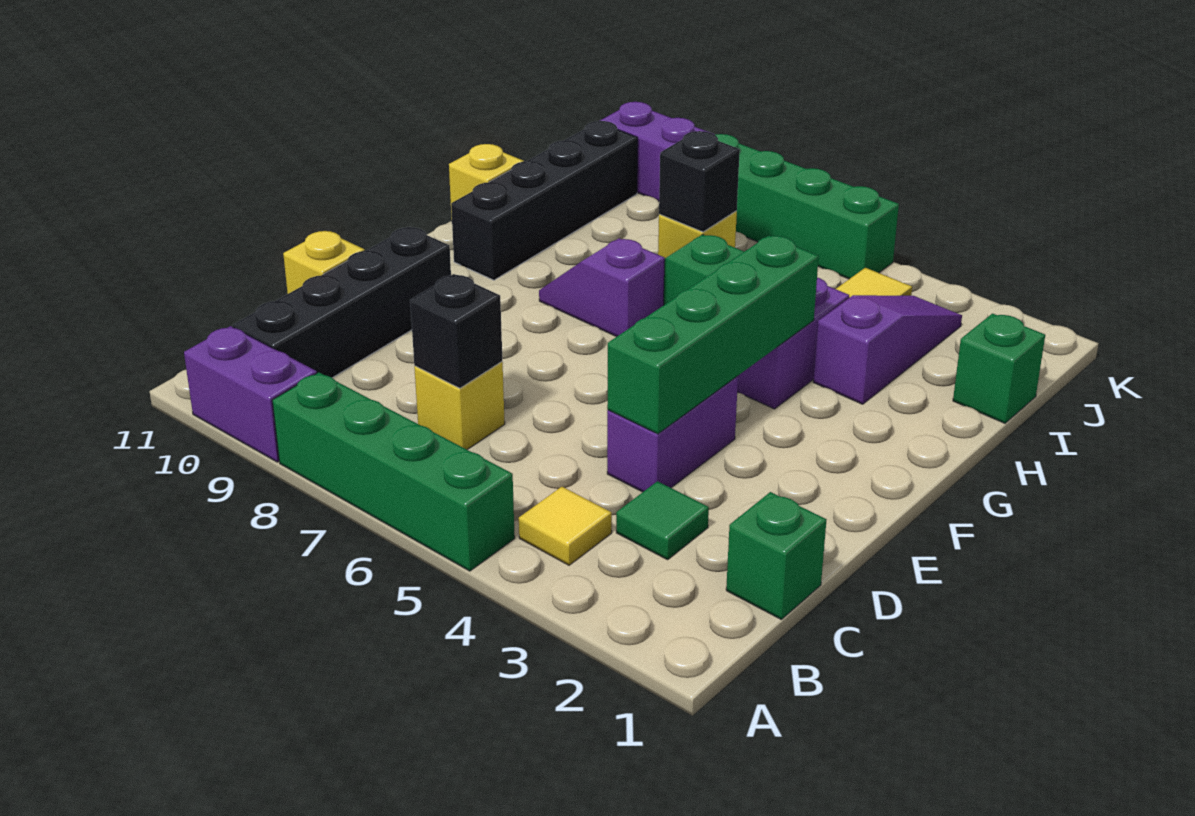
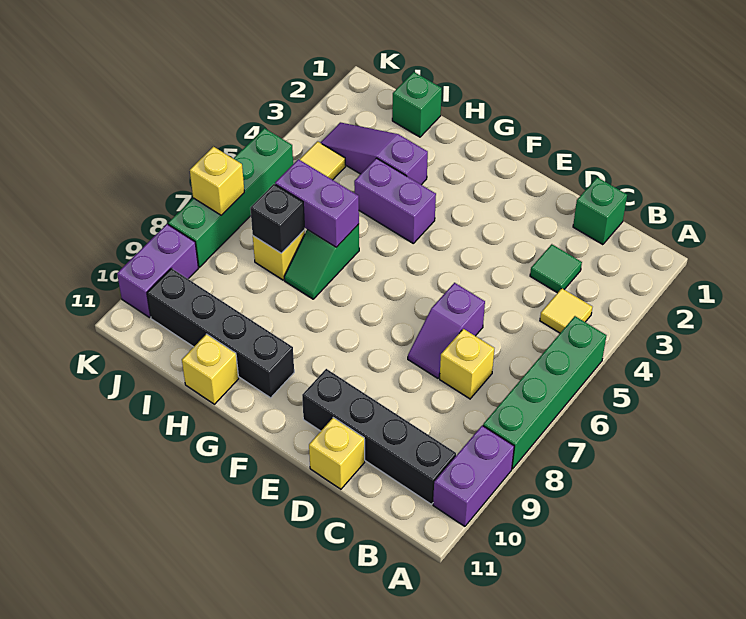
black brick C7 level 2 -> none
purple brick D4:E4 level 1 -> purple brick H6:I6 level 2
green brick D4:G4 level 2 -> none
purple slope G7:G8 level 1 top 7 -> purple slope D6:D7 level 1 top 6
none -> yellow brick K7 level 2

